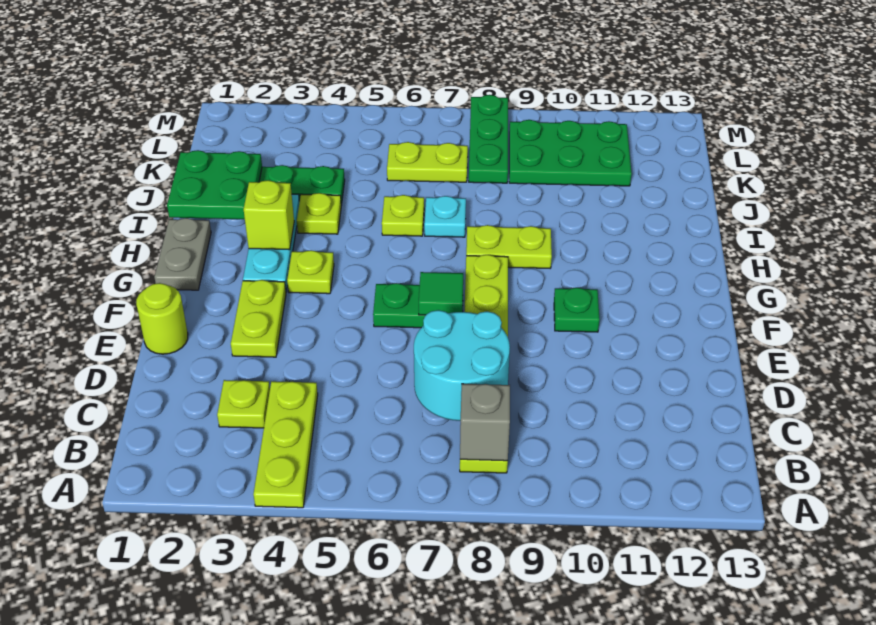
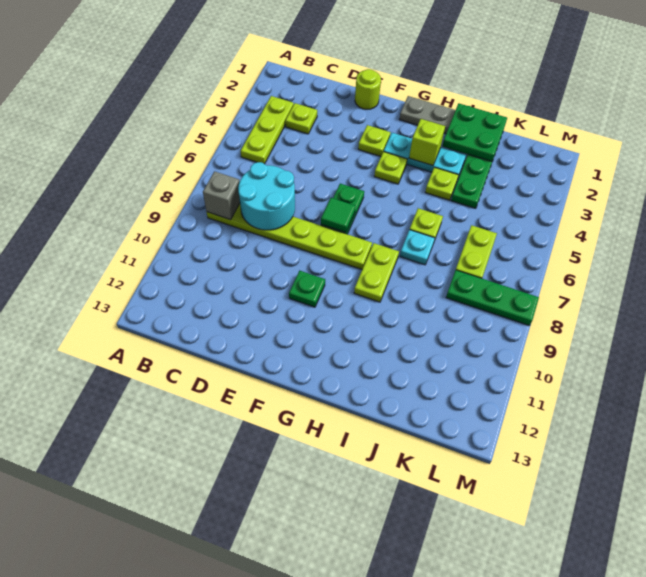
lime plate A4:C4 level 1 -> lime plate B3:B5 level 1
lime plate E3:F3 level 1 -> lime plate F3 level 1
green plate K9:L11 level 1 -> none

